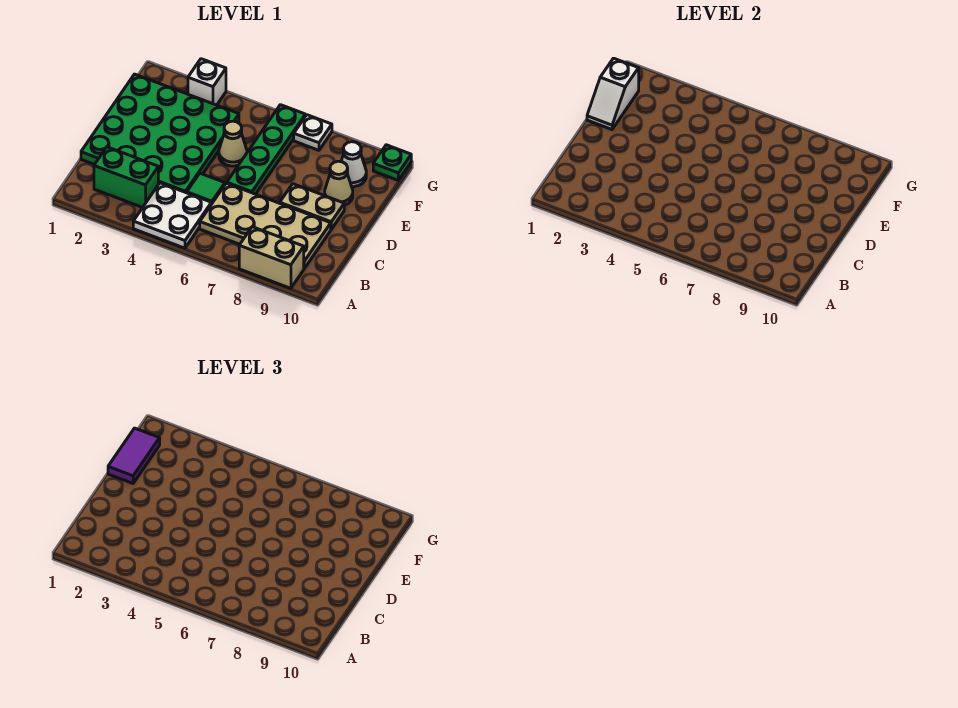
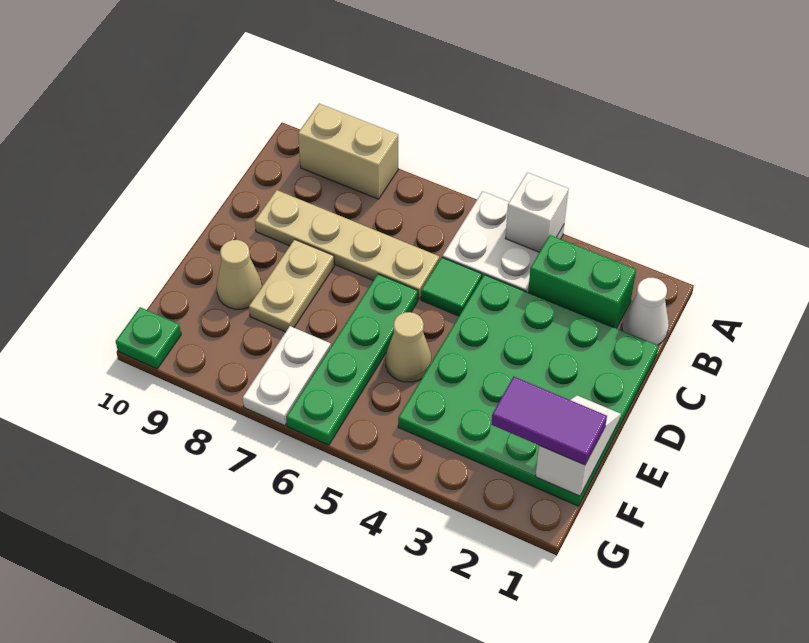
tan plate B6:C9 level 1 -> tan plate C6:C9 level 1
tan plate D8:D9 level 1 -> tan plate D8:E8 level 1
purple tile E1:F1 level 3 -> purple tile F1:F2 level 3
white cone F9 level 1 -> white cone B1 level 1
white brick G3 level 1 -> white brick A4 level 2
white plate G7 level 1 -> white plate F7:G7 level 1

